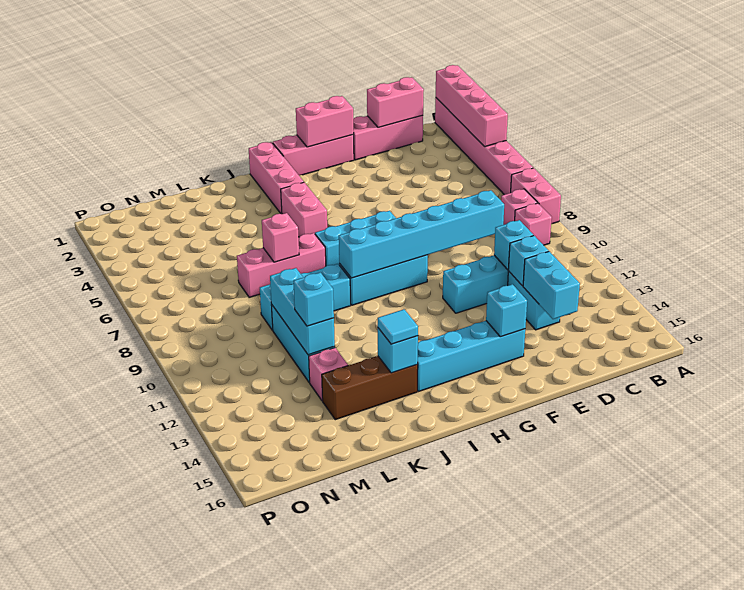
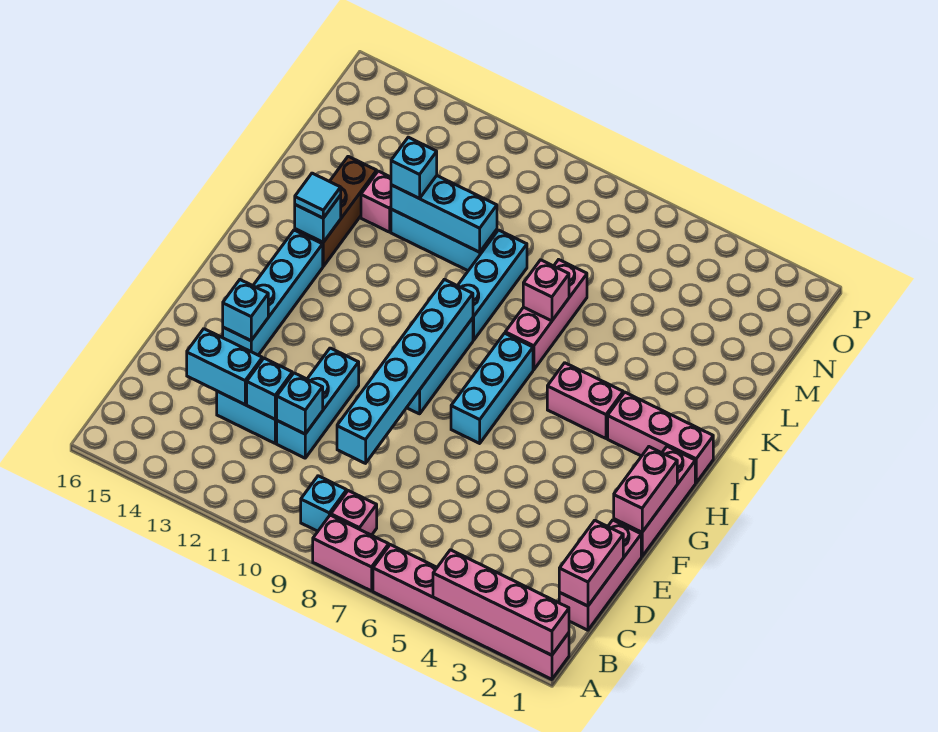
pink brick B9 level 1 -> cyan brick B9 level 1

